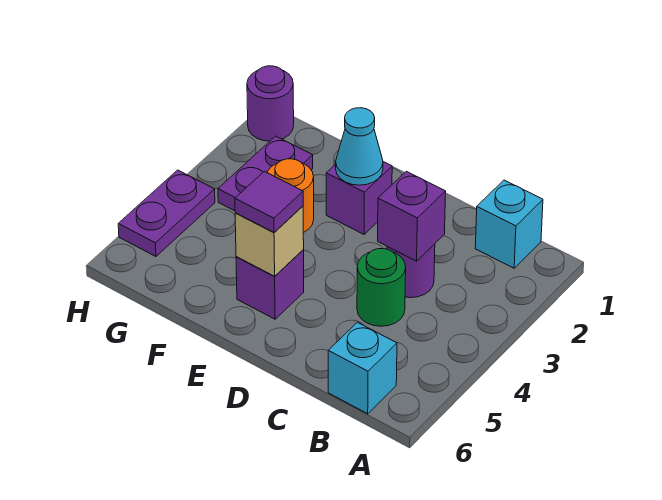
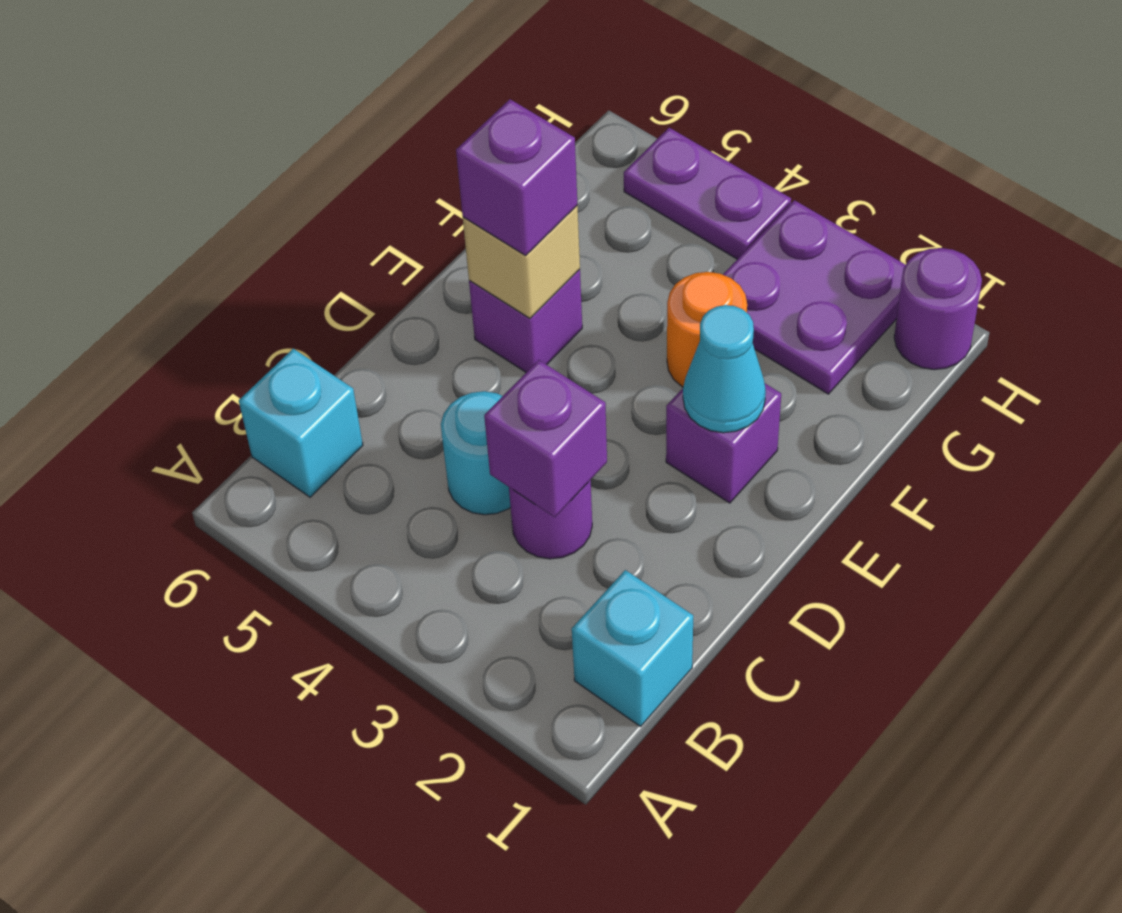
green round brick C4 level 1 -> cyan round brick C4 level 1
purple tile E5 level 3 -> purple brick E5 level 3
purple plate G2:G3 level 1 -> purple plate G2:H3 level 1

